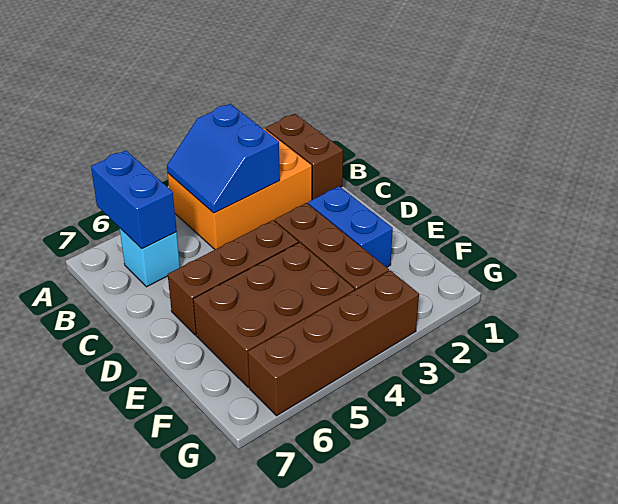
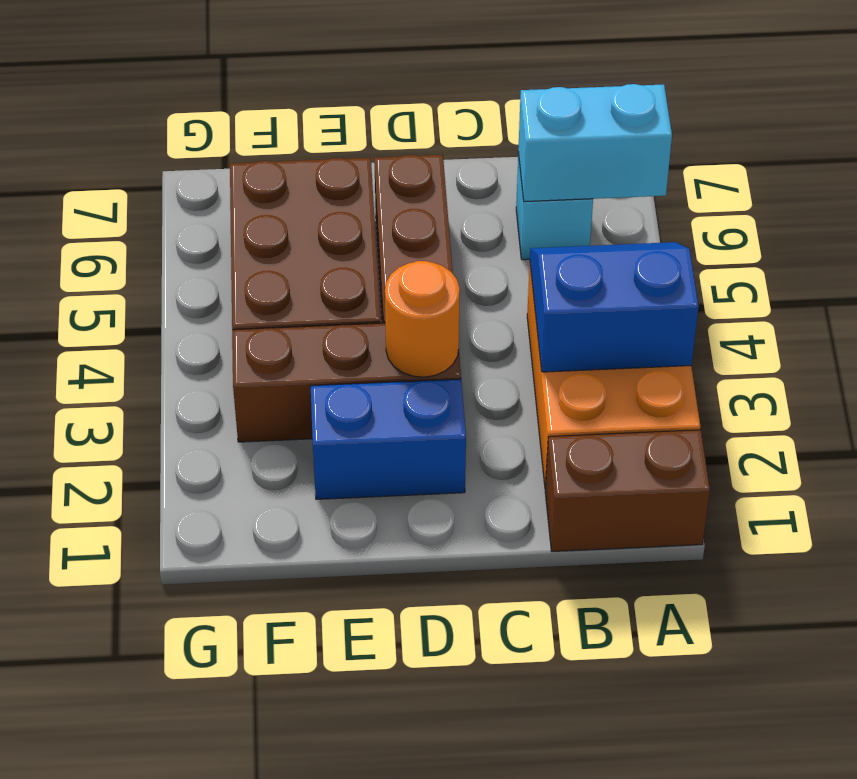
blue brick A6:B6 level 2 -> cyan brick A6:B6 level 2
none -> orange round brick D3 level 2
brown brick G3:G6 level 1 -> none

